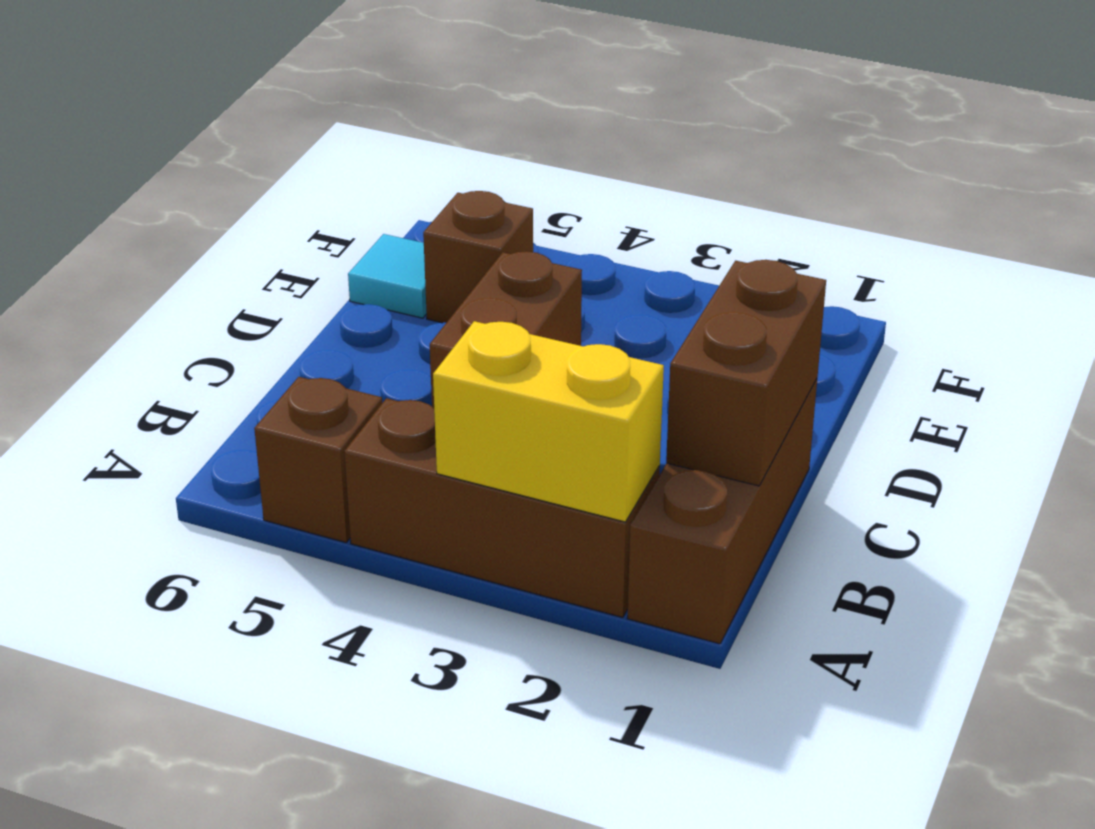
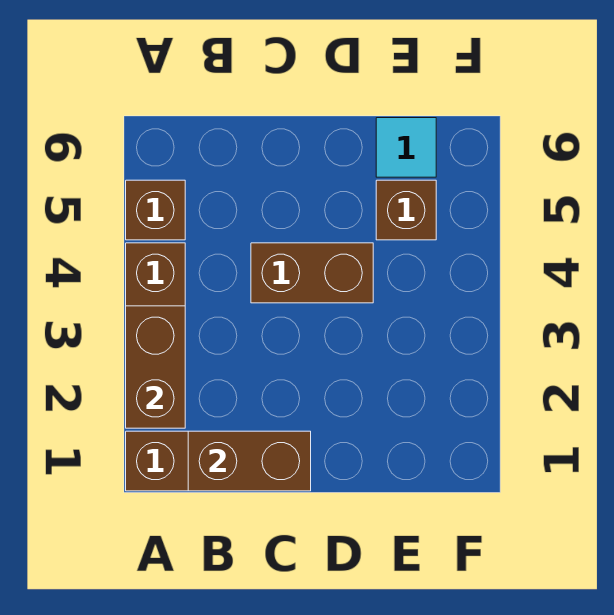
yellow brick A2:A3 level 2 -> brown brick A2:A3 level 2

